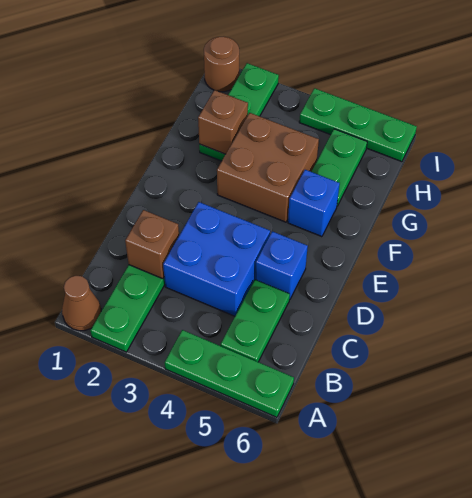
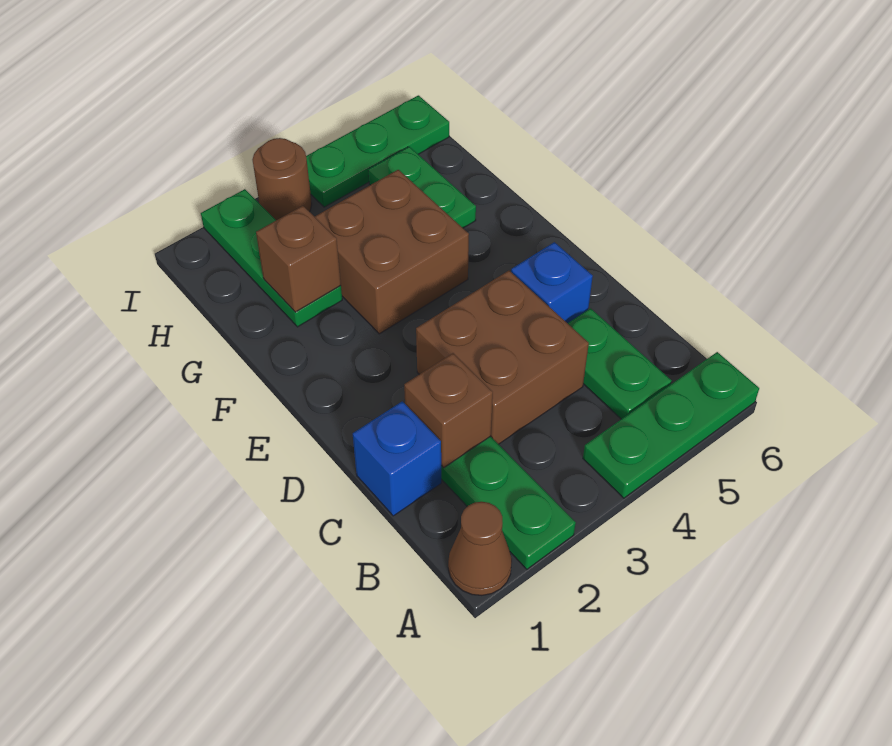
blue brick C3:D4 level 1 -> brown brick C3:D4 level 1
blue brick F5 level 1 -> blue brick C1 level 1
brown round brick I1 level 1 -> brown round brick I3 level 1

